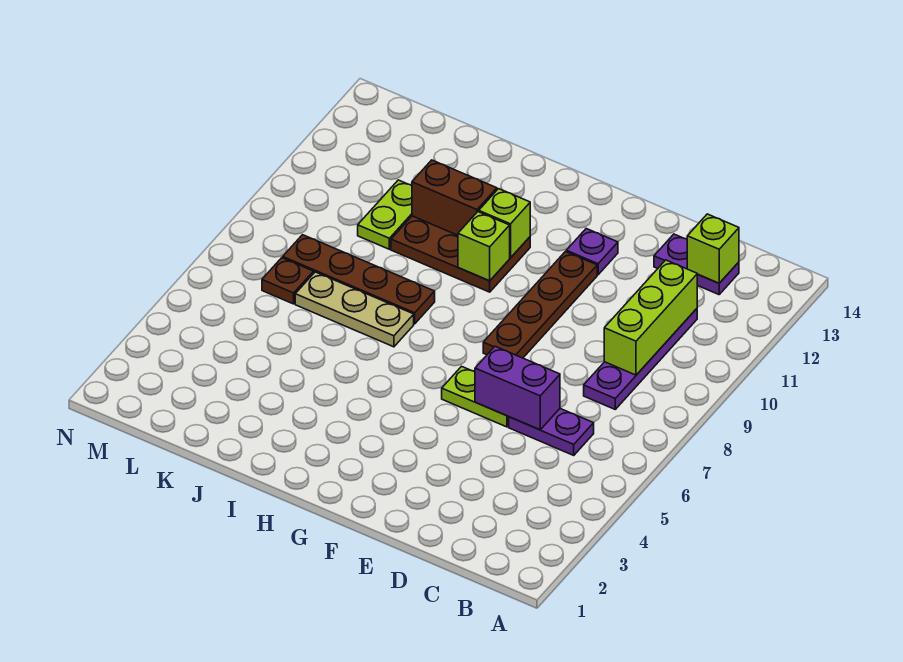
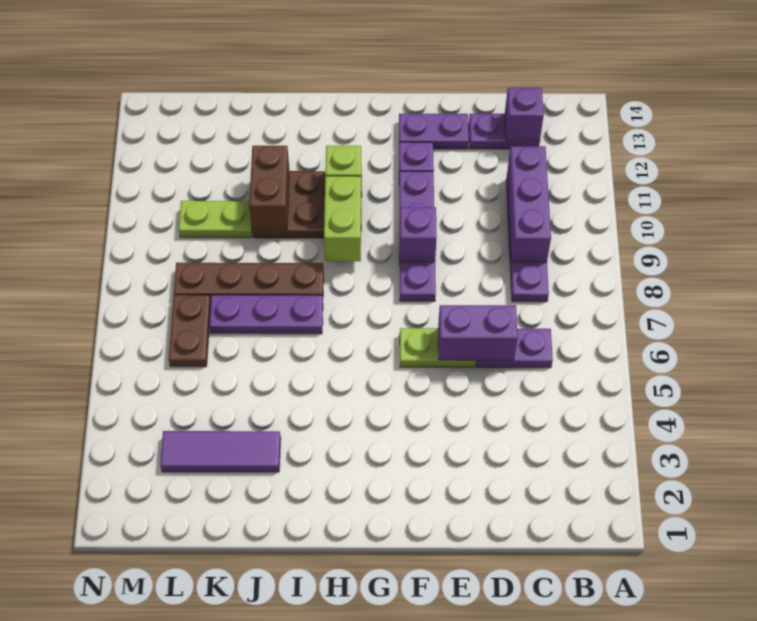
lime brick C9:C11 level 2 -> purple brick C9:C11 level 2
lime brick C13 level 2 -> purple brick C13 level 2
none -> purple plate E13:F13 level 1
brown plate F8:F11 level 1 -> purple plate F8:F11 level 1
none -> purple brick F9 level 2
lime brick H10 level 2 -> lime brick H9:H10 level 2
tan plate I7:K7 level 1 -> purple plate I7:K7 level 1
brown brick I11:J11 level 2 -> brown brick J10:J11 level 2
none -> purple tile J3:L3 level 1
lime plate K10:K11 level 1 -> lime plate K10:L10 level 1
brown plate L7 level 1 -> brown plate L6:L7 level 1

